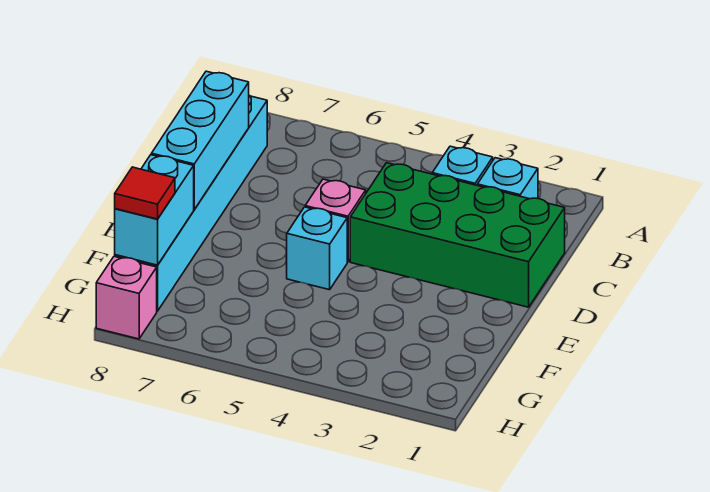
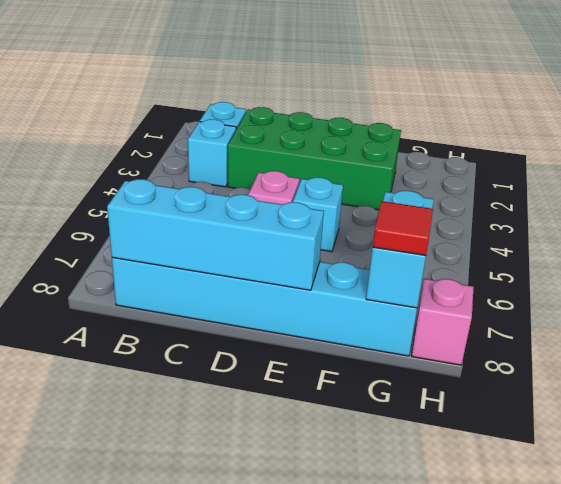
green brick C1:D4 level 1 -> green brick C2:F3 level 1
cyan brick C8:E8 level 2 -> cyan brick B8:E8 level 2
cyan brick F8:G8 level 2 -> cyan brick G7:G8 level 2

